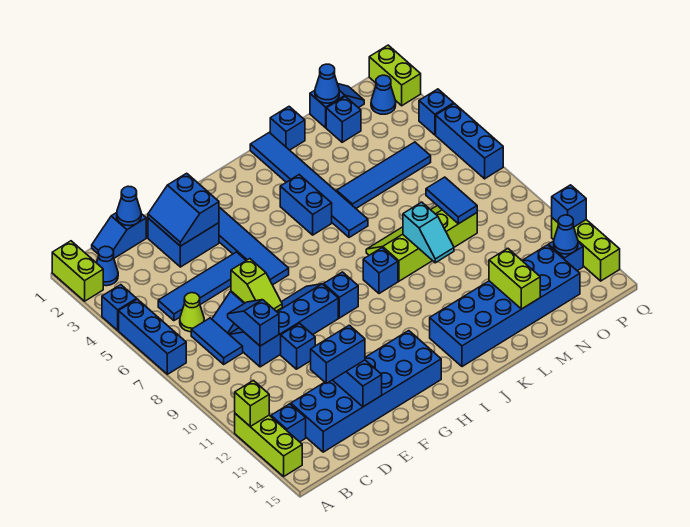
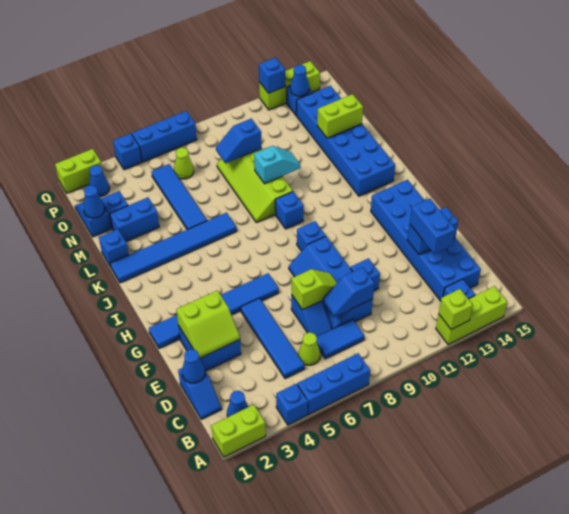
blue slope E2:F3 level 2 top F -> lime slope E2:F3 level 2 top F
blue brick J4:J5 level 1 -> blue brick M2:M3 level 1
blue tile N8:N9 level 2 -> blue slope N8:N9 level 2 top 9
none -> lime cone O6 level 1

